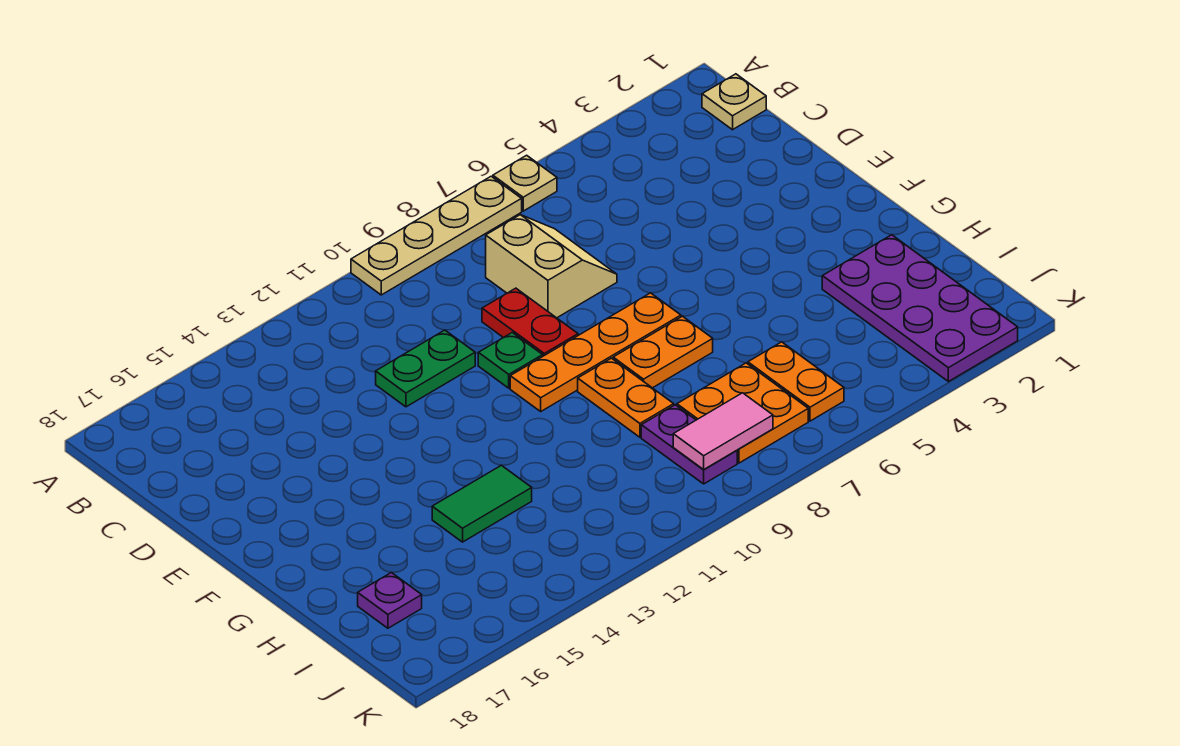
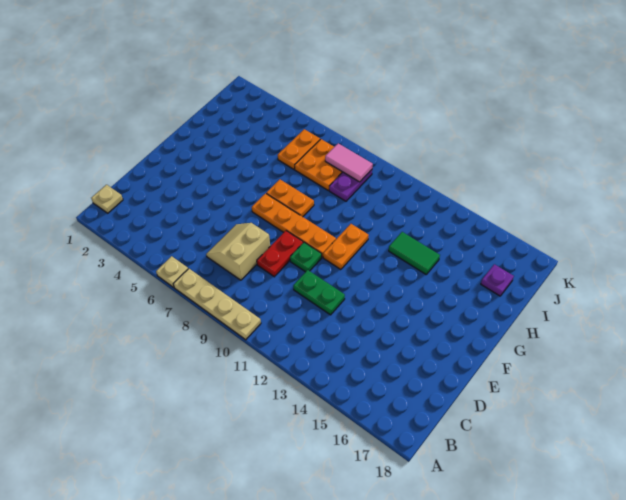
orange plate G9:H9 level 1 -> orange plate F11:G11 level 1
purple plate H2:K3 level 1 -> none

